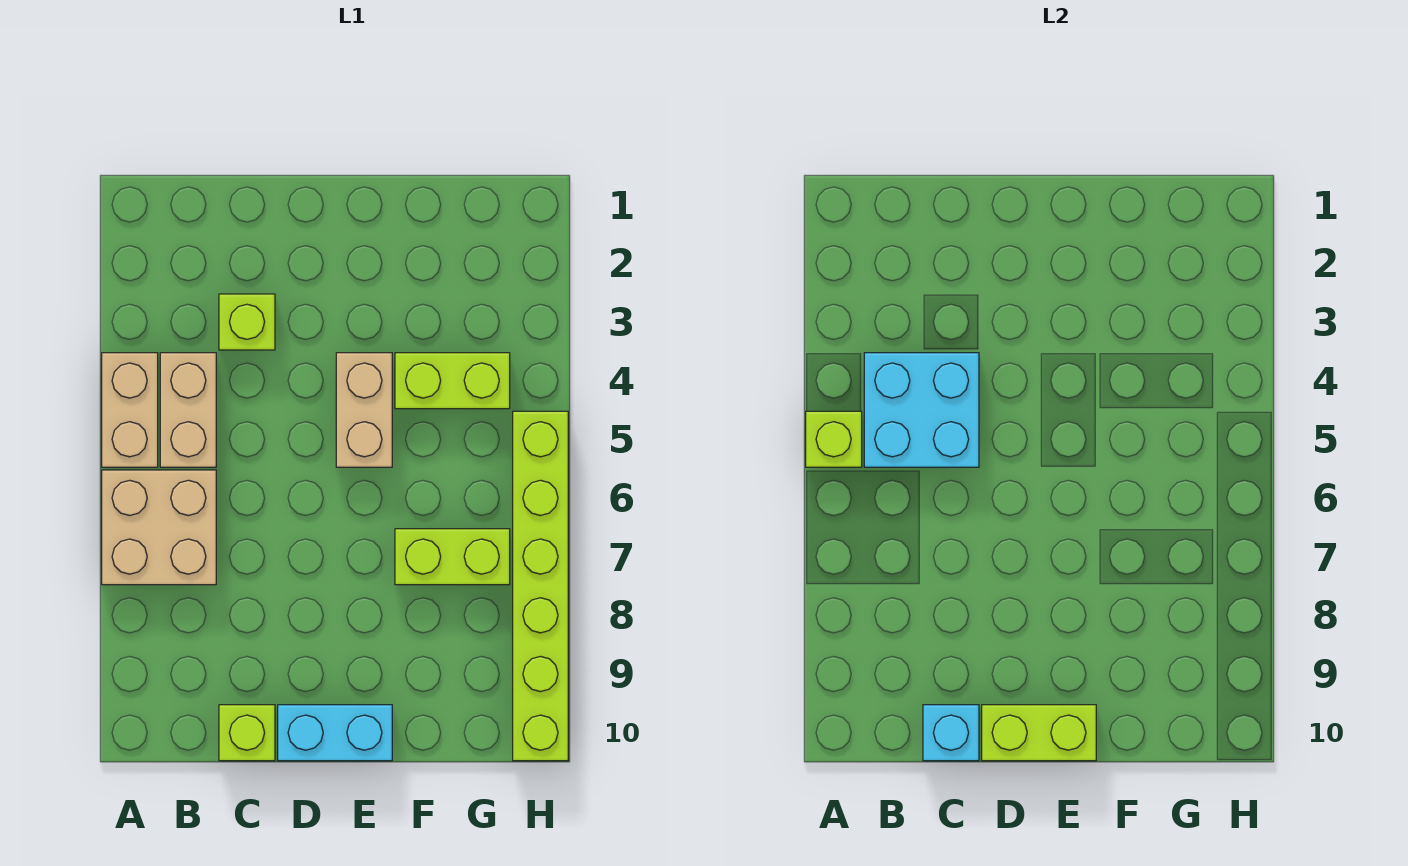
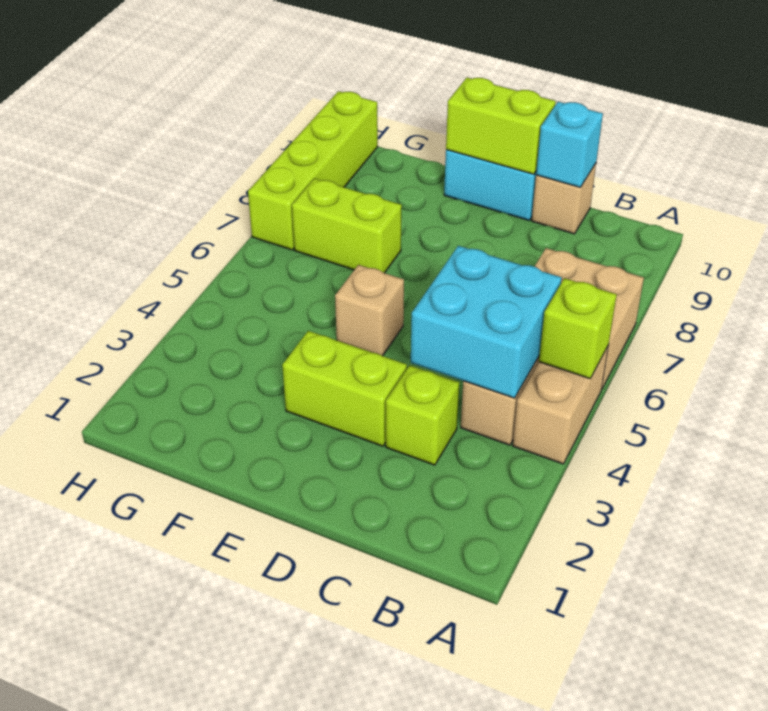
lime brick C10 level 1 -> tan brick C10 level 1
tan brick E4:E5 level 1 -> tan brick E5 level 1
lime brick F4:G4 level 1 -> lime brick D3:E3 level 1
lime brick H5:H10 level 1 -> lime brick H7:H10 level 1

